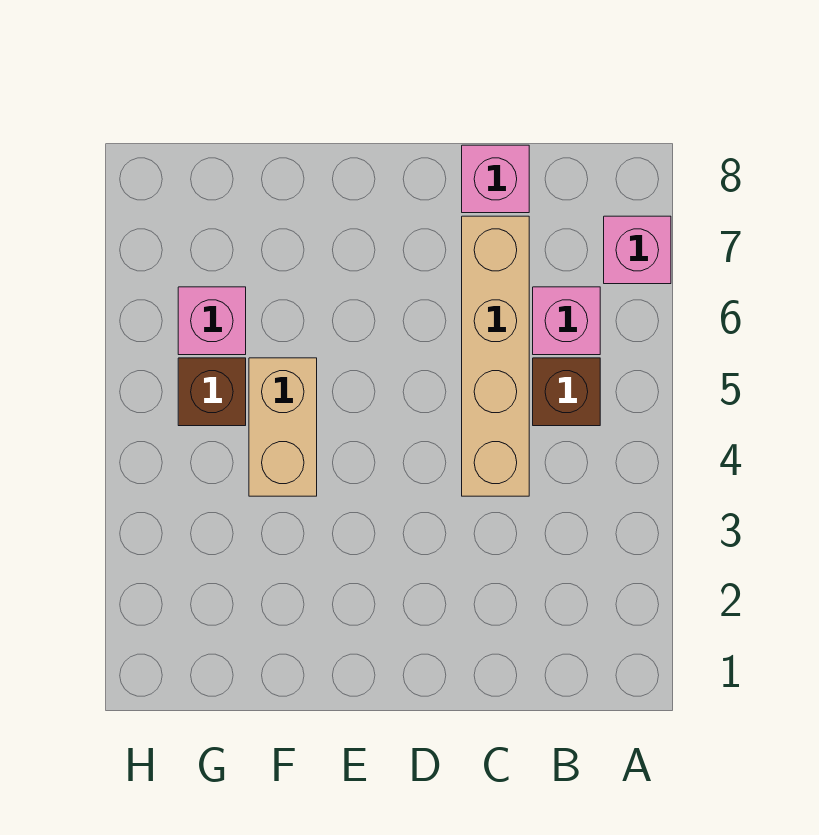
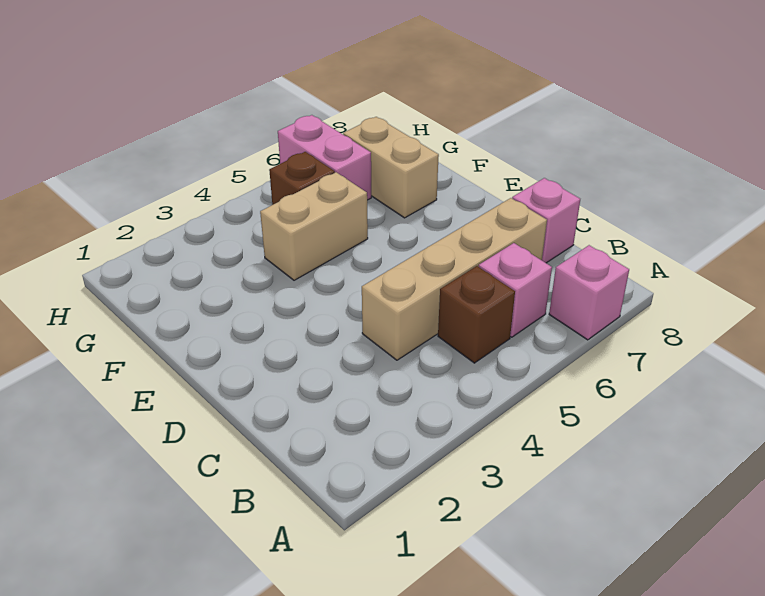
none -> tan brick F7:G7 level 1
pink brick G6 level 1 -> pink brick G6:H6 level 1

